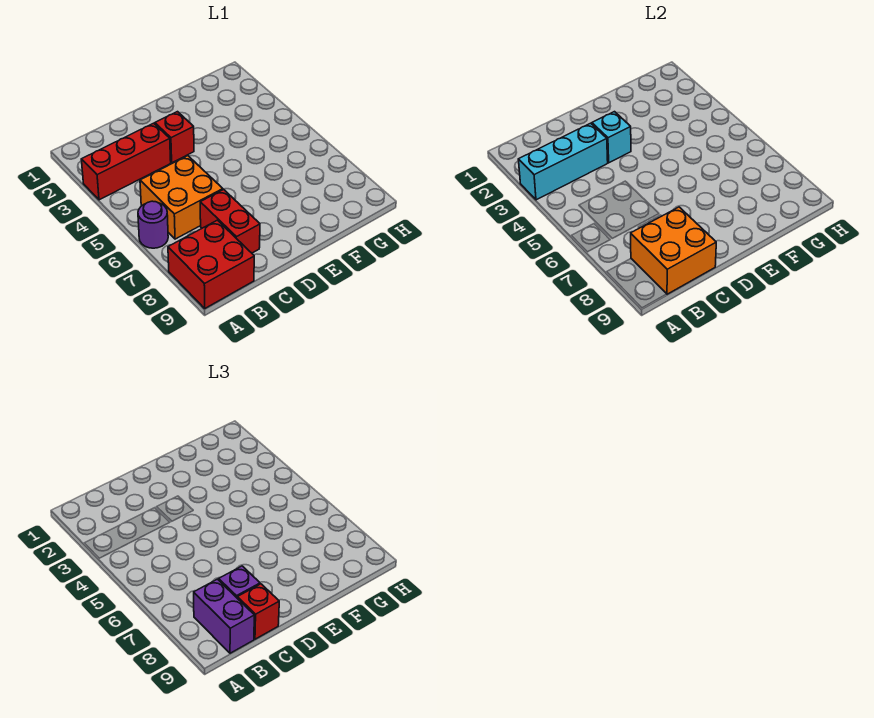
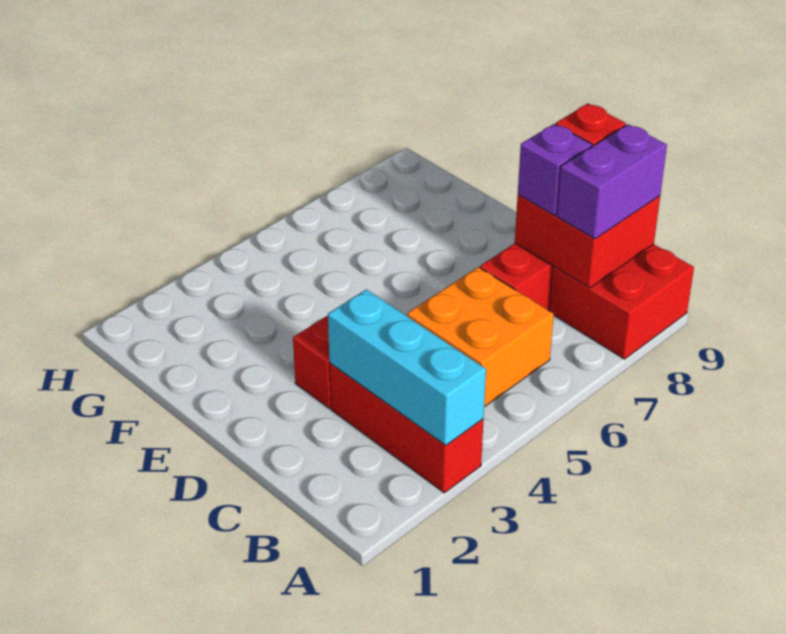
purple round brick A6 level 1 -> none
orange brick B8:C9 level 2 -> red brick B8:C9 level 2
cyan brick D3 level 2 -> none

